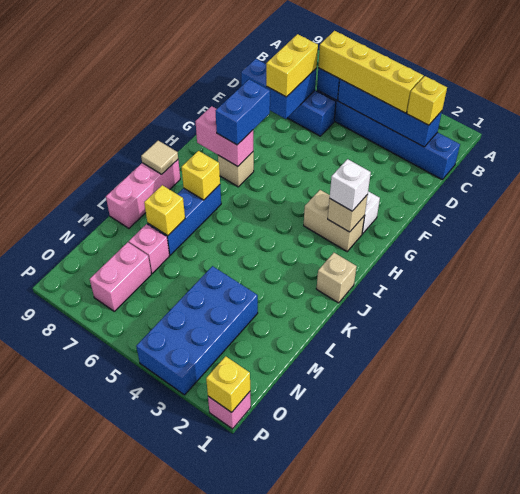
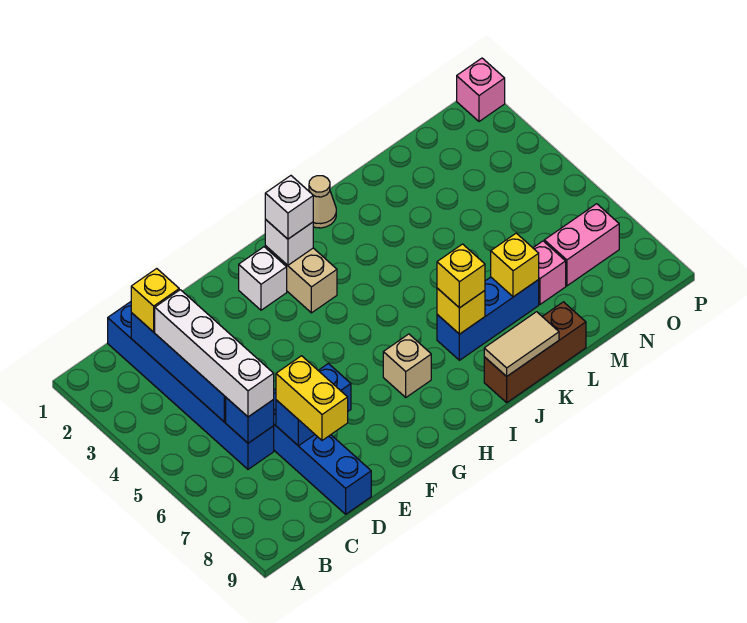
yellow brick C3:C6 level 3 -> white brick C3:C6 level 3
yellow brick D7:E7 level 3 -> yellow brick D7:D8 level 3
blue brick G7:H7 level 3 -> none
tan brick H2 level 2 -> white brick H2 level 2
pink brick H7:H8 level 2 -> none
tan brick J1 level 1 -> tan cone J1 level 1
pink brick J9:L9 level 1 -> brown brick J9:L9 level 1
tan tile J9 level 2 -> tan tile J9:K9 level 2
blue brick M3:P4 level 1 -> none
yellow brick P1 level 2 -> yellow brick J7 level 3

